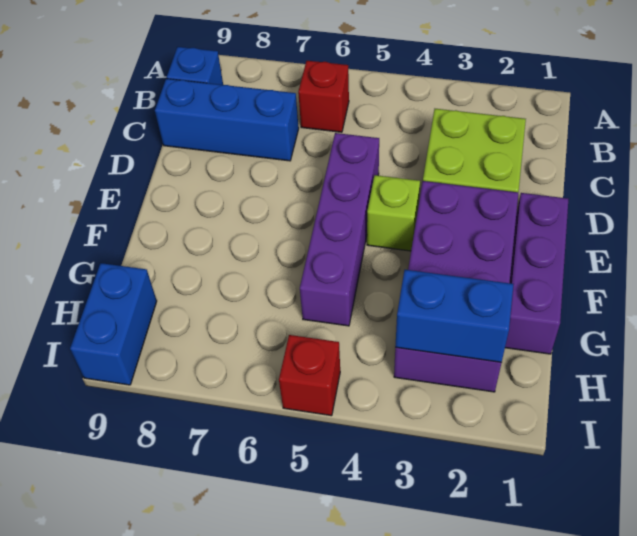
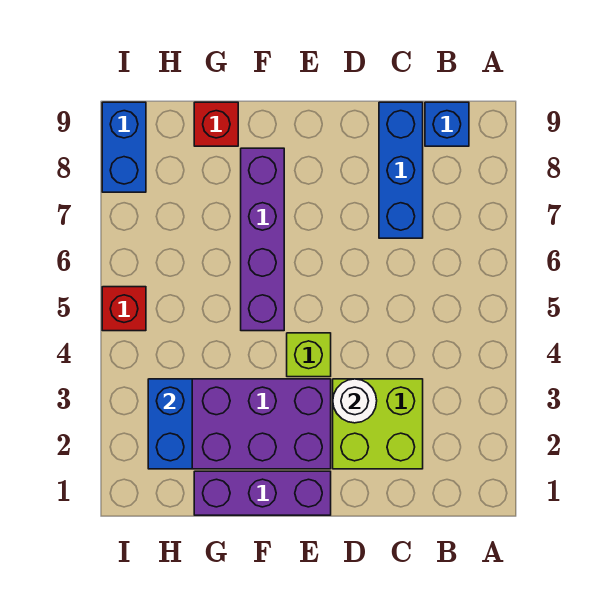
red brick B6 level 1 -> red brick G9 level 1
none -> white round brick D3 level 2
purple brick D5:G5 level 1 -> purple brick F5:F8 level 1
blue brick H9:I9 level 1 -> blue brick I8:I9 level 1

